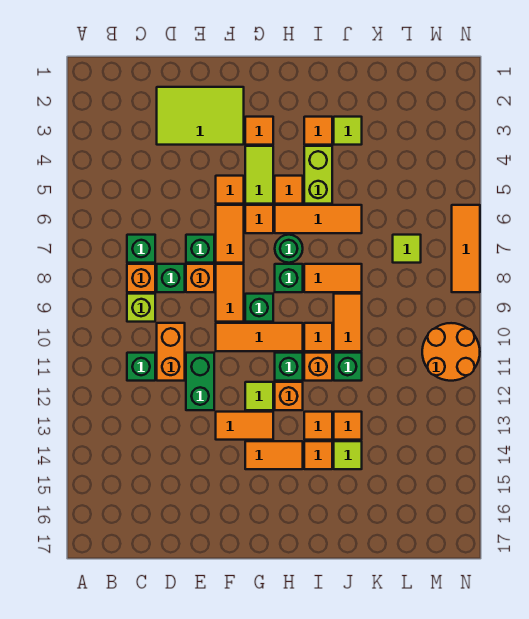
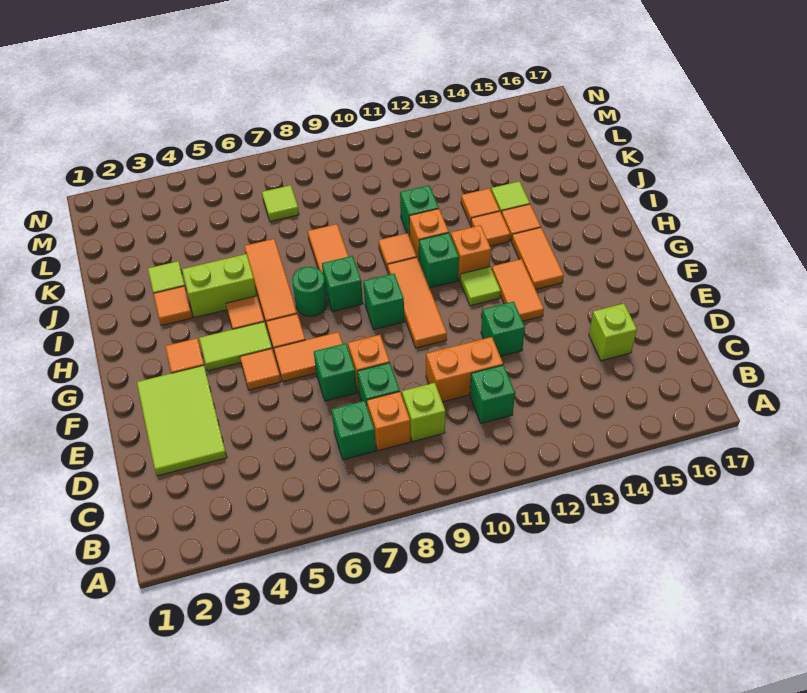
none -> lime brick D15 level 1
green brick E11:E12 level 1 -> green brick E12 level 1
orange tile F8:F9 level 1 -> none
orange tile J9:J10 level 1 -> none
orange round brick M10:N11 level 1 -> none
orange tile N6:N8 level 1 -> none

